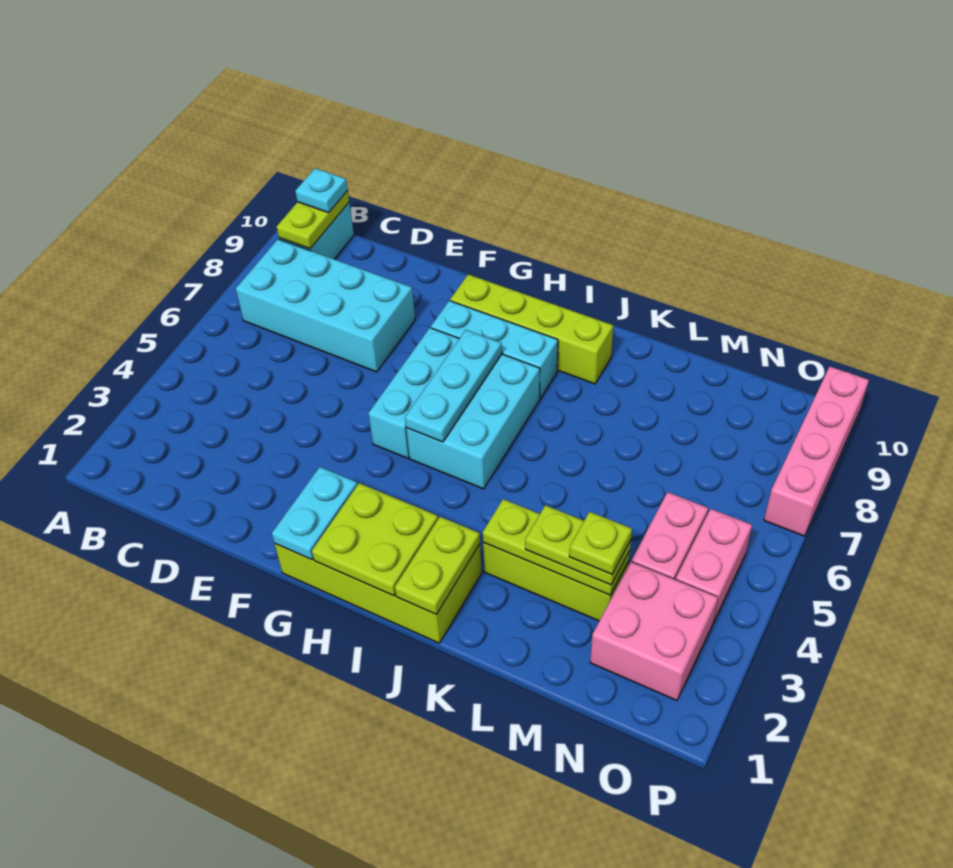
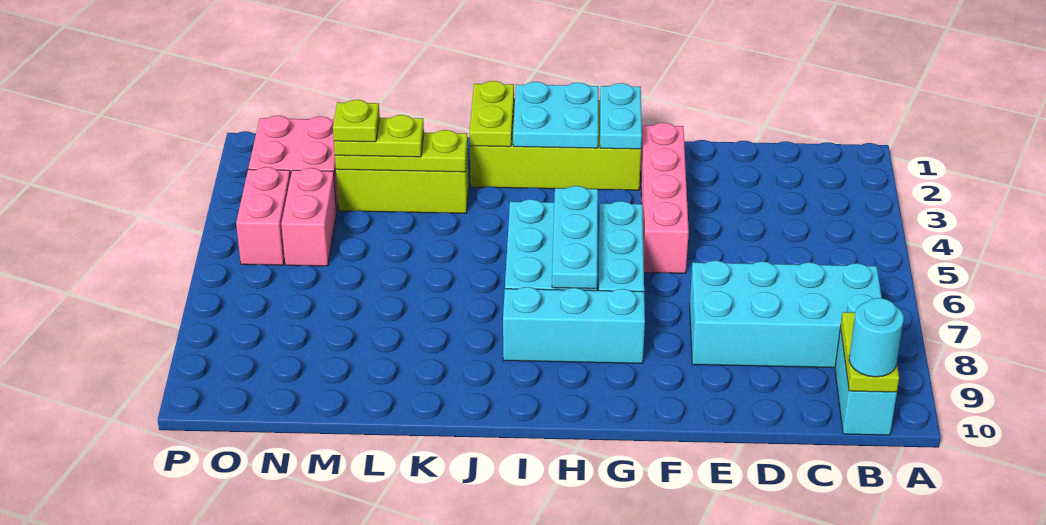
cyan plate B10 level 3 -> cyan round brick B10 level 3
lime brick G9:J9 level 1 -> none
lime plate H1:I2 level 2 -> cyan plate H1:I2 level 2
pink brick P7:P10 level 1 -> pink brick F2:F5 level 1

